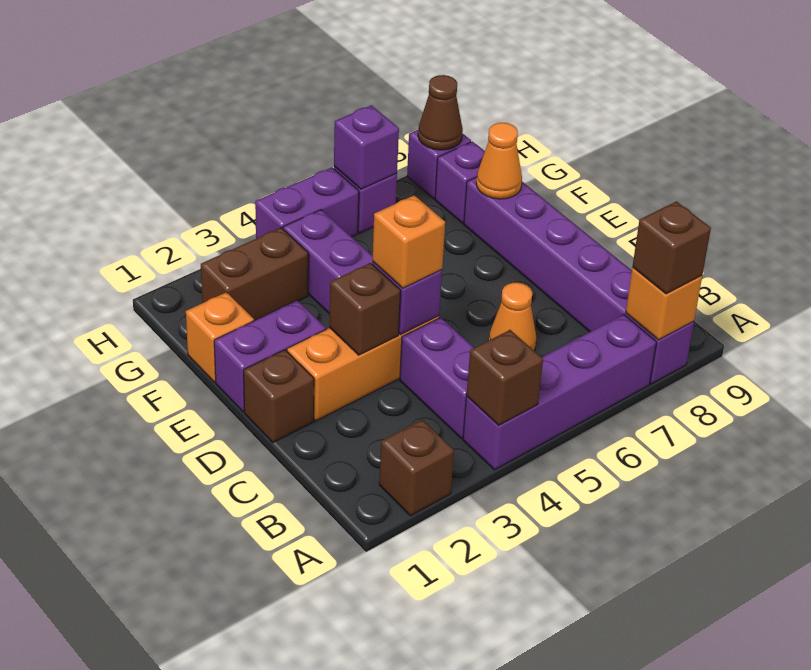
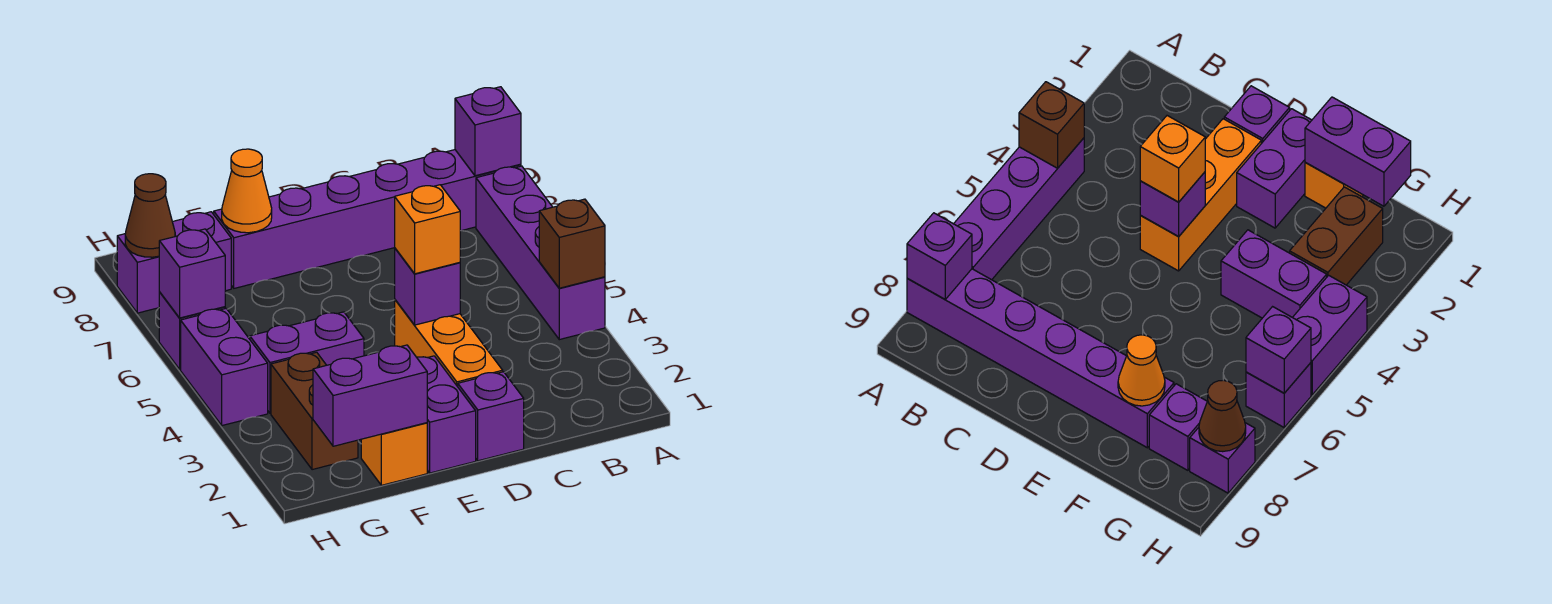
brown brick A2 level 1 -> none
orange brick A8 level 2 -> purple brick A8 level 2
brown brick A8 level 3 -> none
purple brick B4:C4 level 1 -> purple brick F1:G1 level 2
orange cone C6 level 1 -> none
brown brick D1 level 1 -> purple brick D1 level 1
brown brick D3 level 2 -> none

